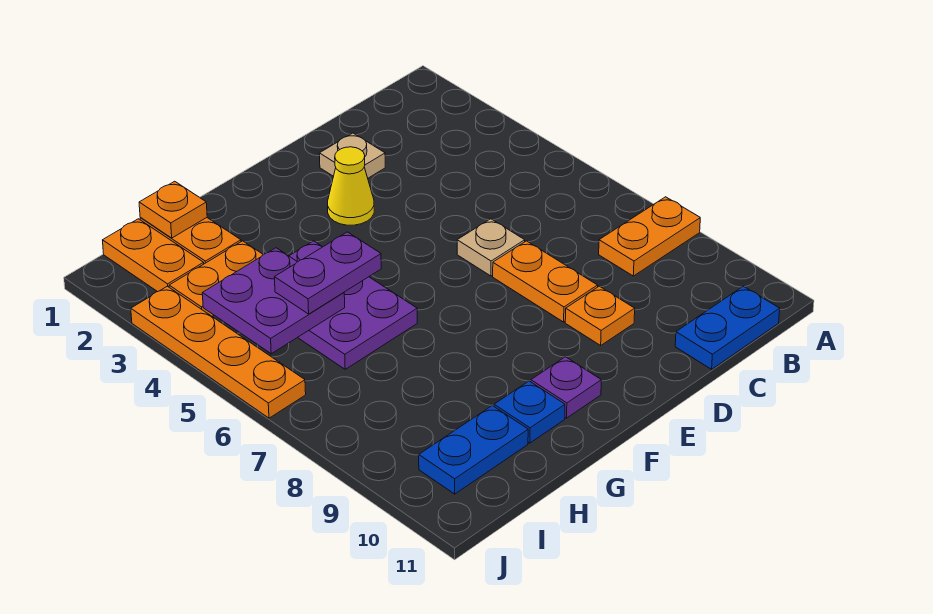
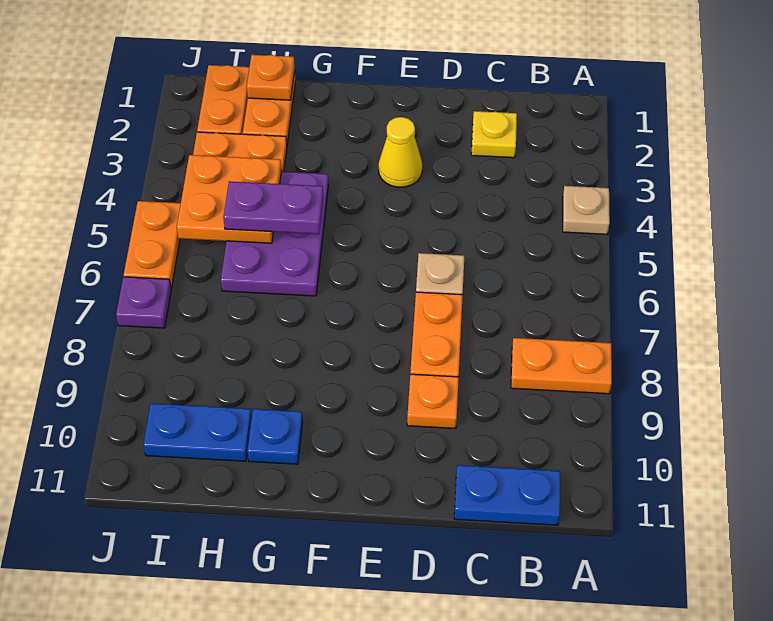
none -> yellow plate C2 level 1
tan plate D2 level 1 -> tan plate A4 level 1
purple plate F10 level 1 -> purple plate J7 level 1
purple plate H4:I5 level 2 -> orange plate H4:I5 level 2
orange plate J3:J6 level 1 -> orange plate J5:J6 level 1

